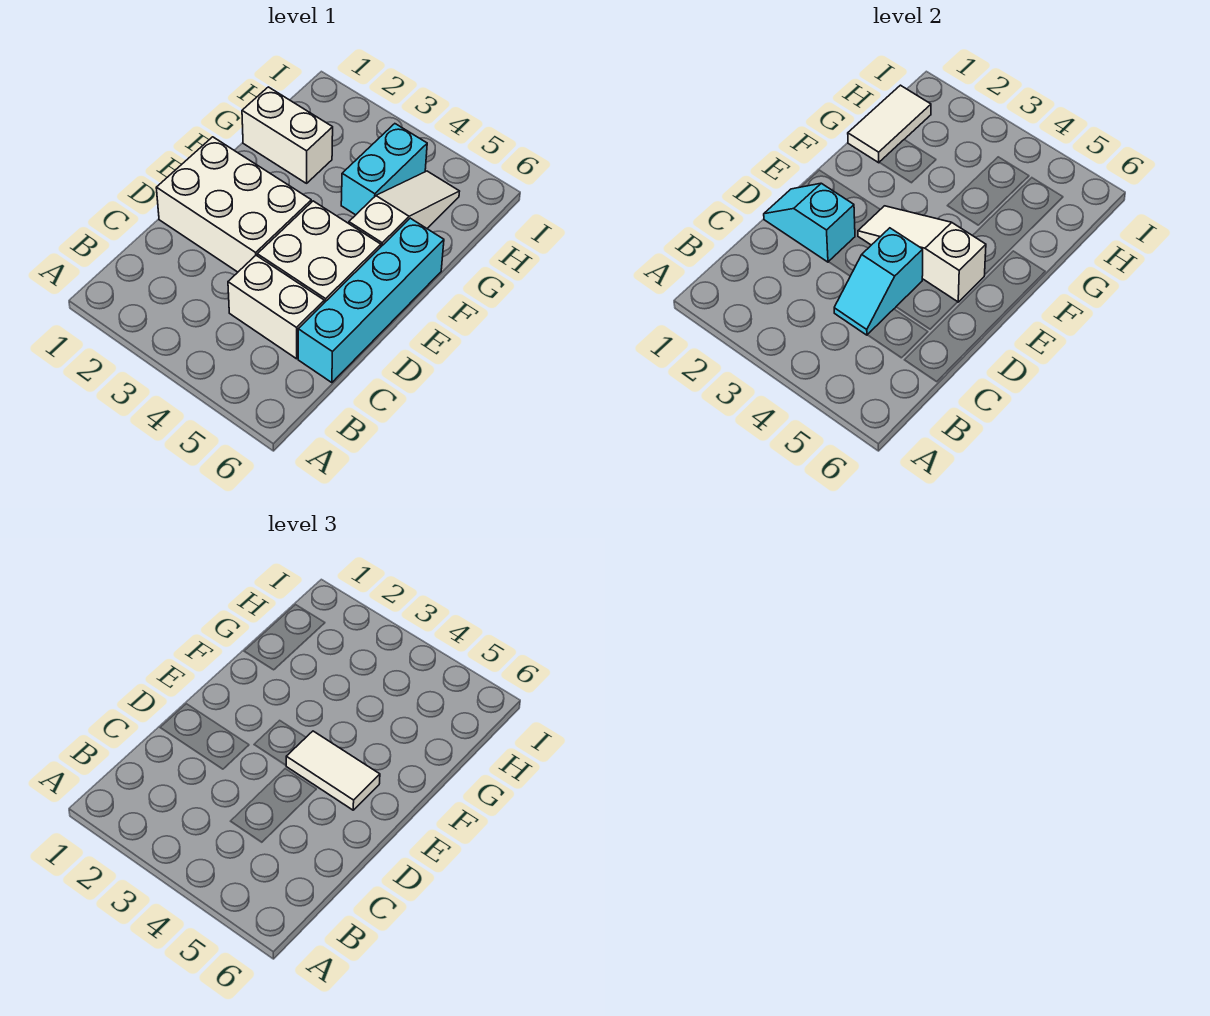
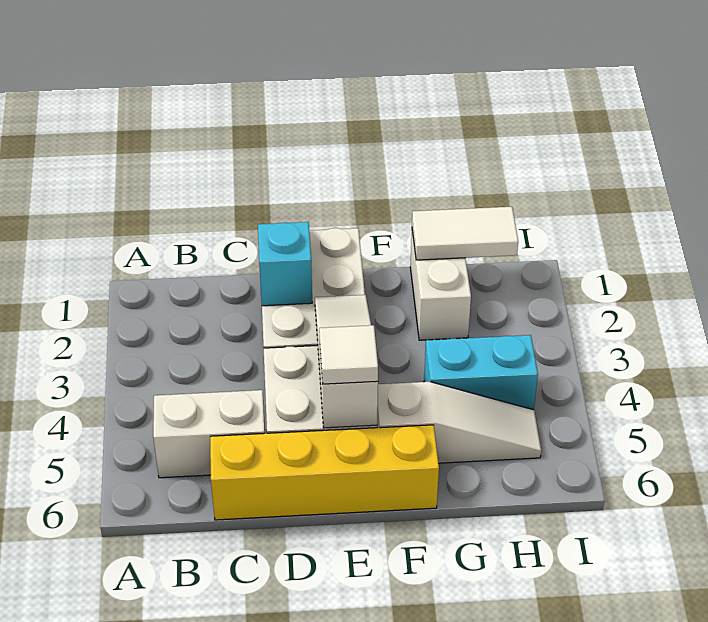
white brick C4:C5 level 1 -> white brick B5:C5 level 1
cyan slope C4:D4 level 2 top D -> none
cyan brick C6:F6 level 1 -> yellow brick C6:F6 level 1
white tile E4:E5 level 3 -> white tile E5 level 3

